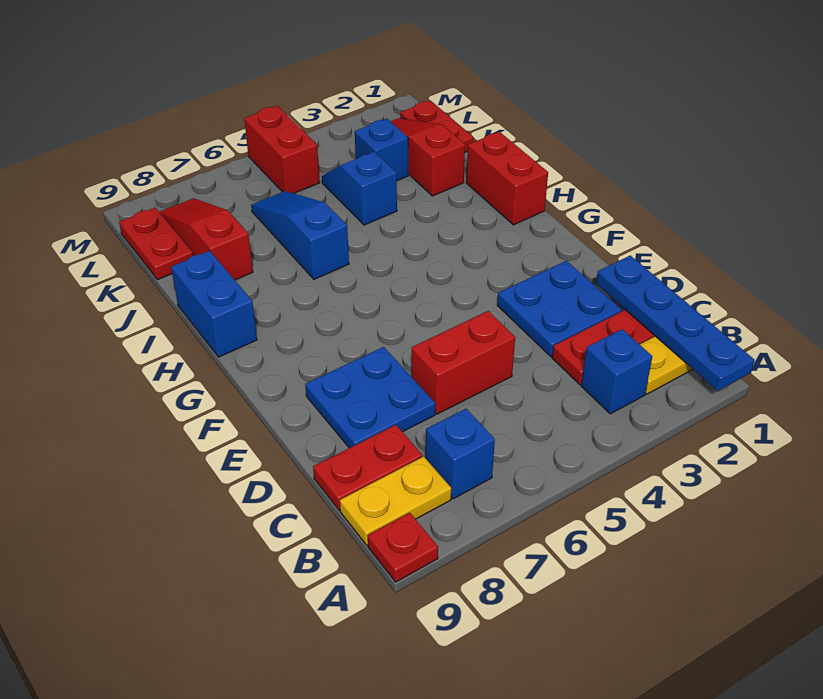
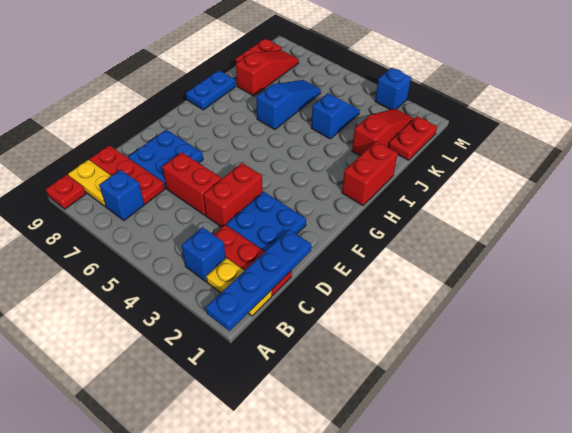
red plate C8:C9 level 1 -> red plate C7:C9 level 1
blue brick H9:I9 level 1 -> blue plate H9:I9 level 1
blue brick K3 level 1 -> blue brick M3 level 1
red brick L5:M5 level 1 -> red brick D4:E4 level 1

